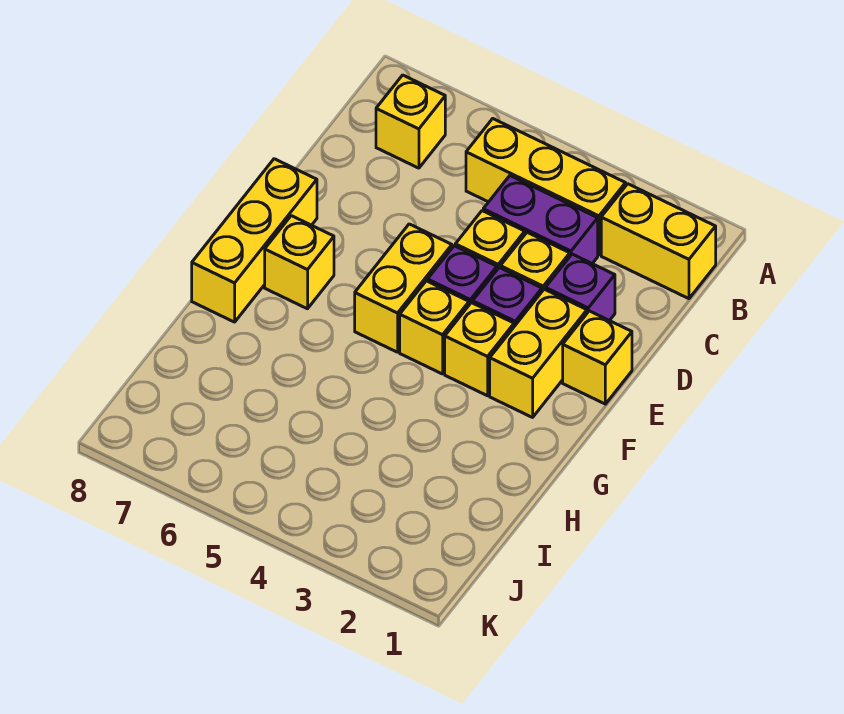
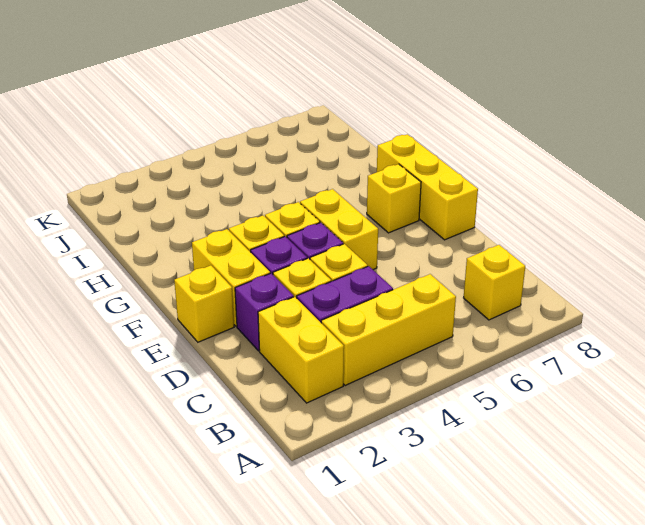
yellow brick B1:B2 level 1 -> yellow brick B2:C2 level 1

